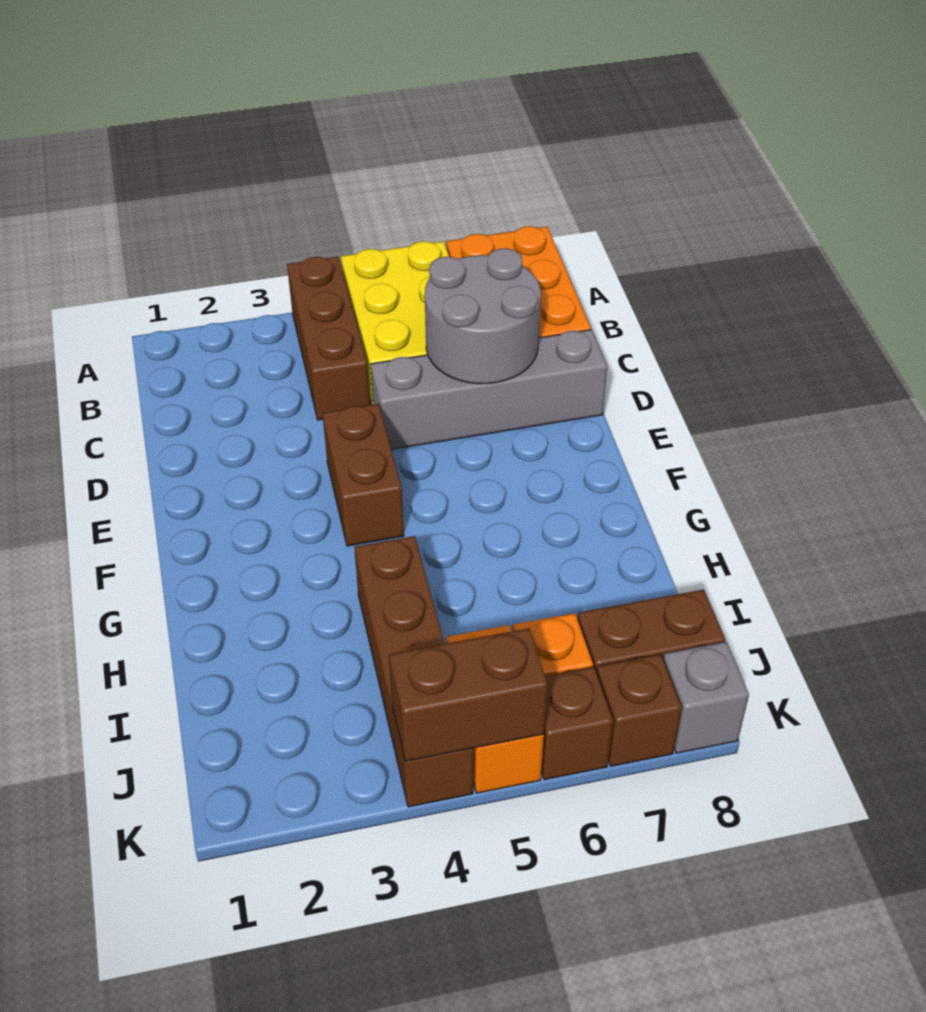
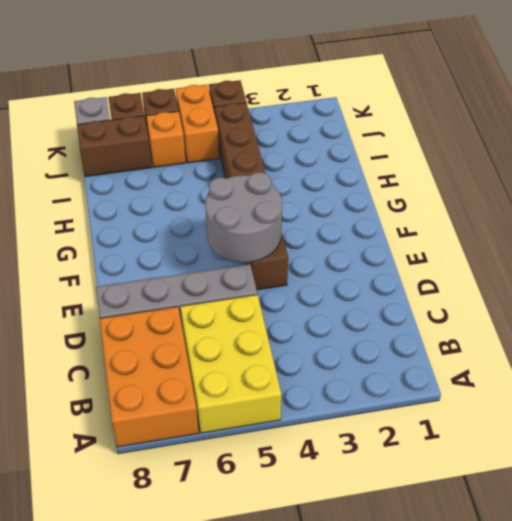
brown brick A4:C4 level 1 -> none
grey round brick C6:D7 level 2 -> grey round brick E4:F5 level 2
brown brick K4:K5 level 2 -> none

